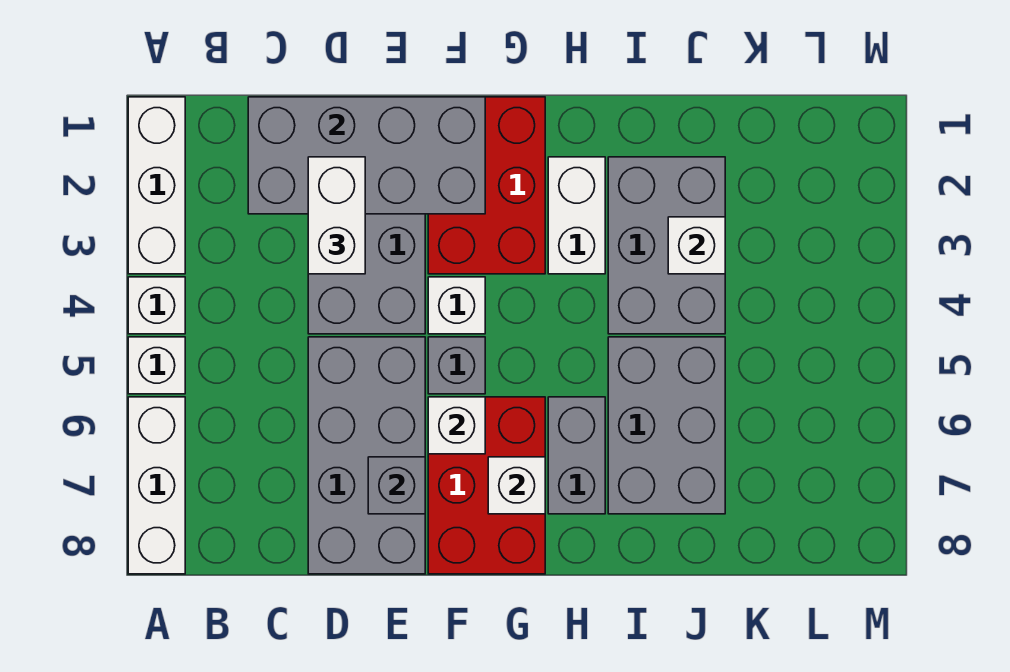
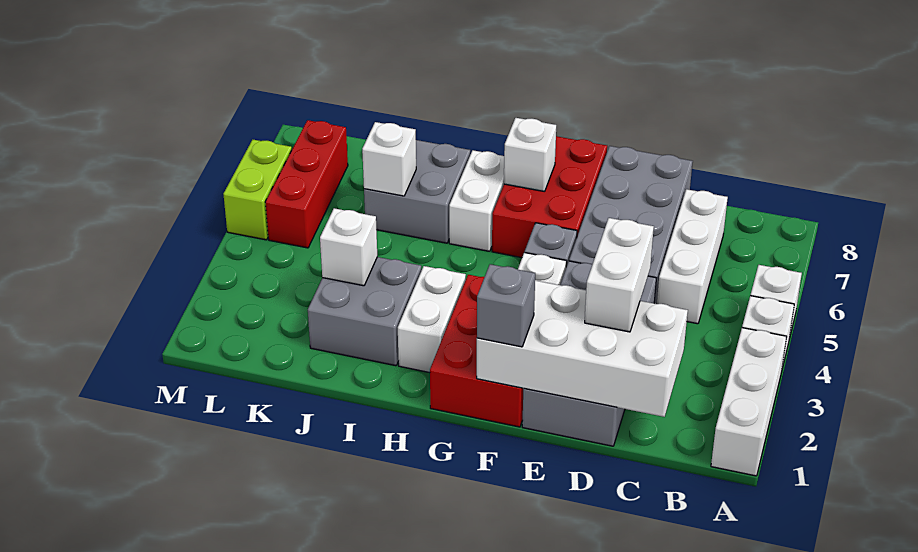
white brick A6:A8 level 1 -> white brick C5:C7 level 1
grey brick C1:F2 level 2 -> white brick C1:F2 level 2
grey brick E7 level 2 -> grey brick F1 level 3
white brick F6 level 2 -> white brick J6 level 2
grey brick H6:H7 level 1 -> white brick H6:H7 level 1
grey brick I2:J4 level 1 -> grey brick I2:J3 level 1
grey brick I5:J7 level 1 -> grey brick I6:J7 level 1
none -> red brick L5:L7 level 1
none -> lime brick M5:M6 level 1

